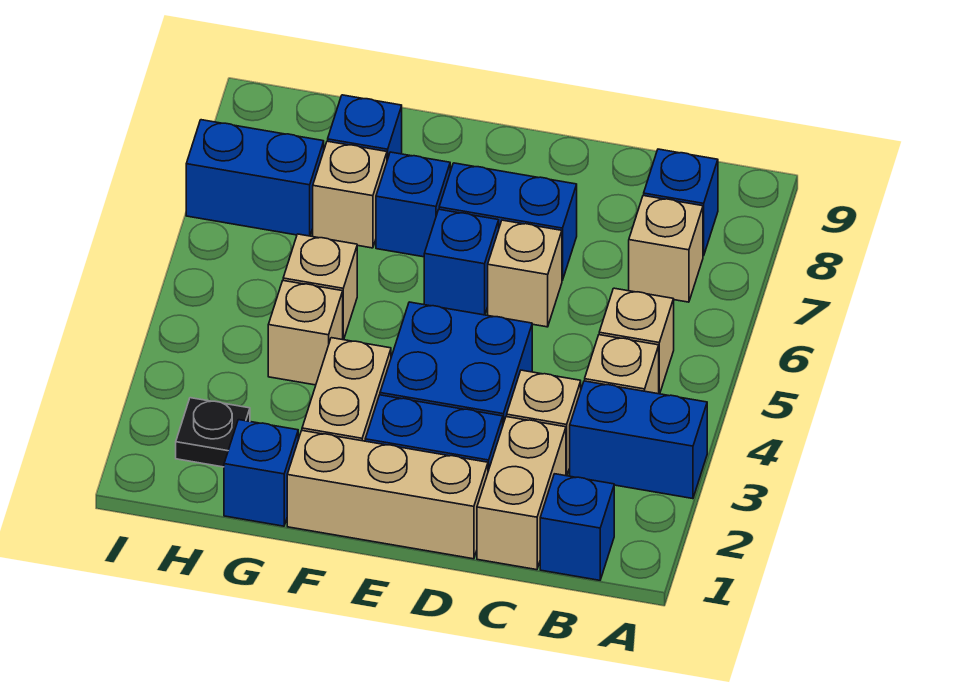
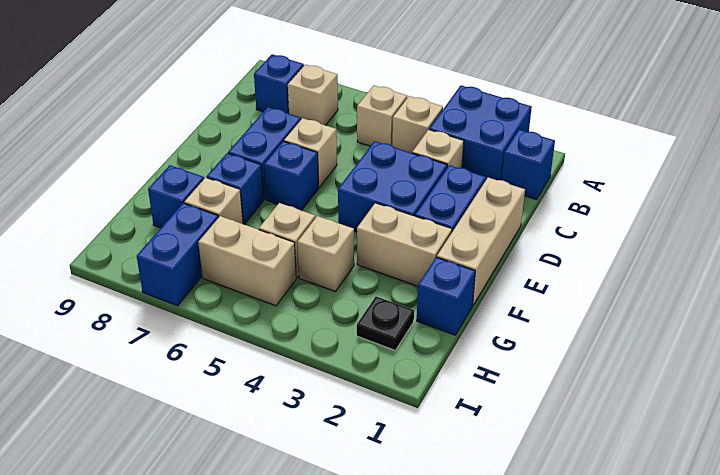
blue brick A3:B3 level 1 -> blue brick A2:B3 level 1
tan brick C1:C2 level 1 -> tan brick H5:H6 level 1

